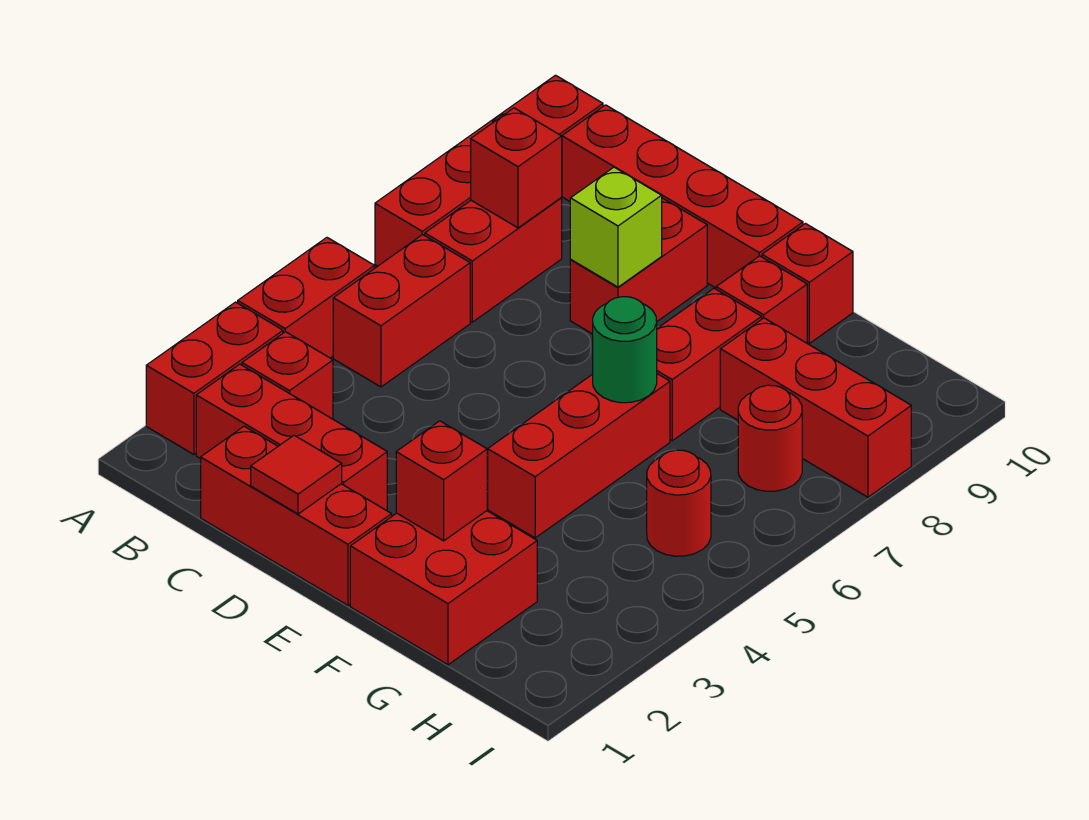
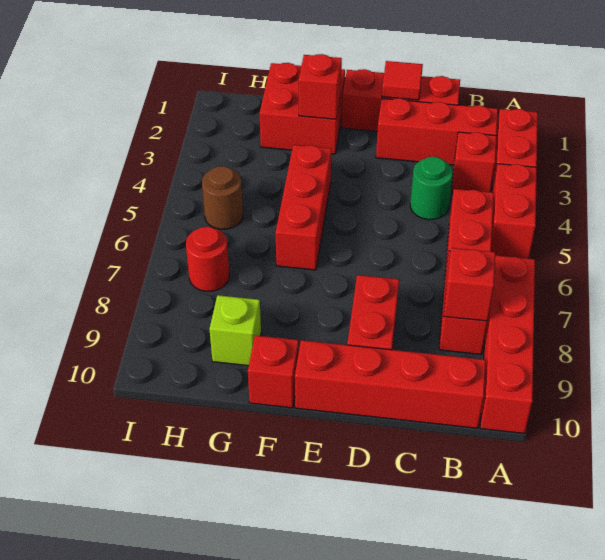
lime brick D8 level 2 -> lime brick G9 level 1
green round brick F6 level 2 -> green round brick C4 level 1
red brick F7:F8 level 1 -> none
red brick F9 level 1 -> none
red brick G8:I8 level 1 -> none
red round brick H5 level 1 -> brown round brick H5 level 1

